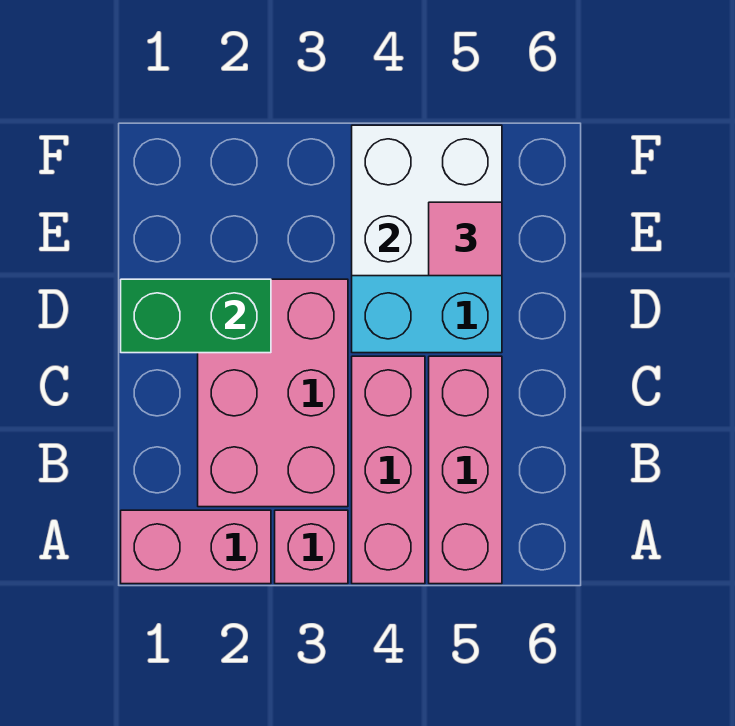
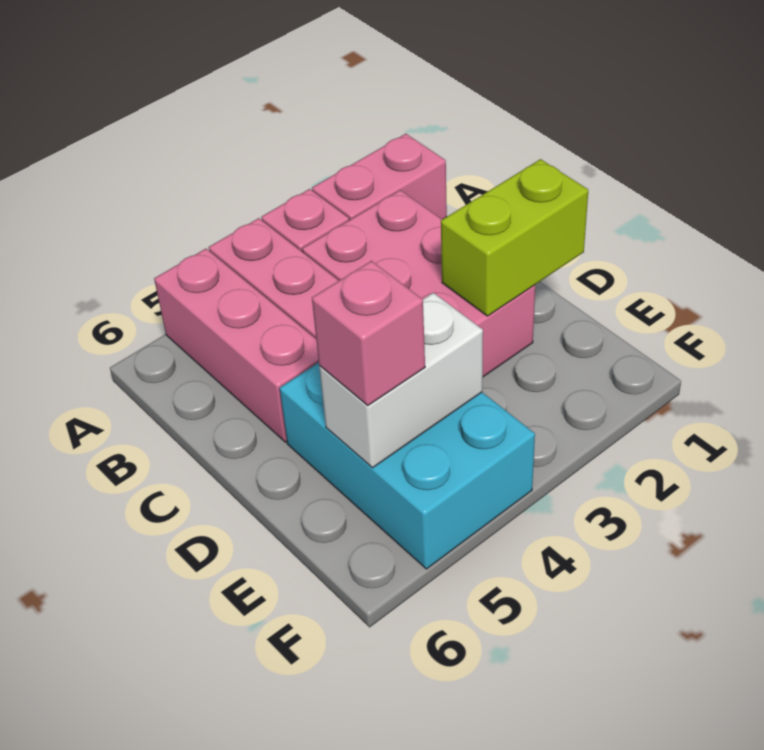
green brick D1:D2 level 2 -> lime brick D1:D2 level 2
white brick E4:F5 level 2 -> white brick E4:E5 level 2
pink tile E5 level 3 -> pink brick E5 level 3

